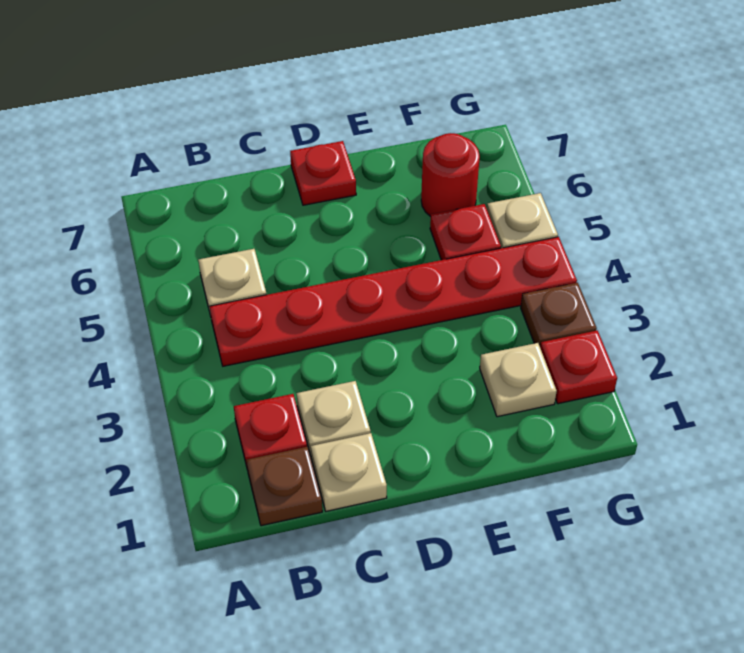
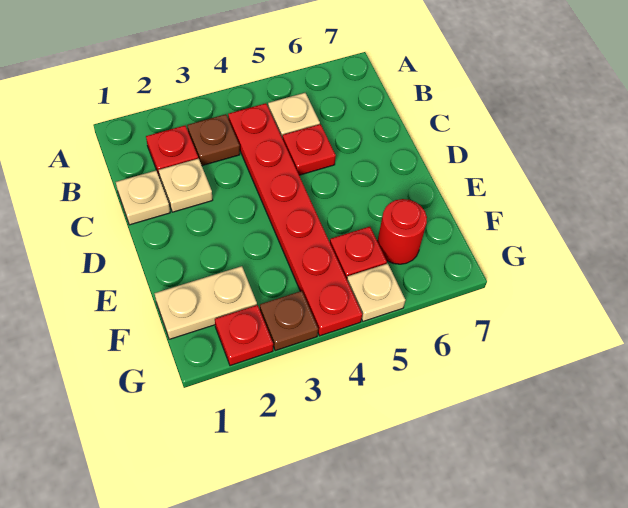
brown plate B1 level 1 -> brown plate B3 level 1
red plate D7 level 1 -> red plate C5 level 1
tan plate F2 level 1 -> tan plate F1:F2 level 1

